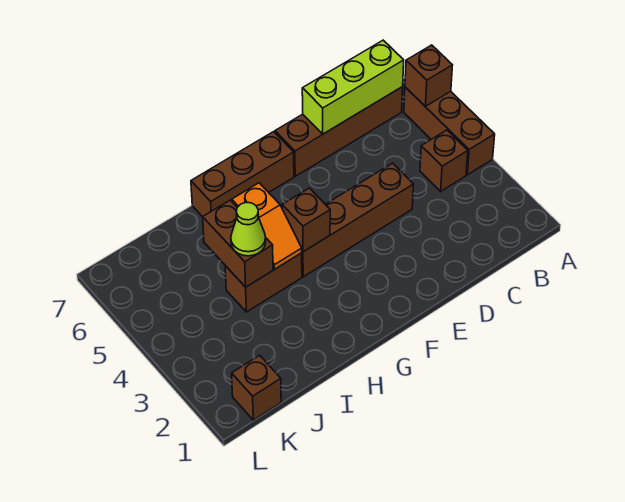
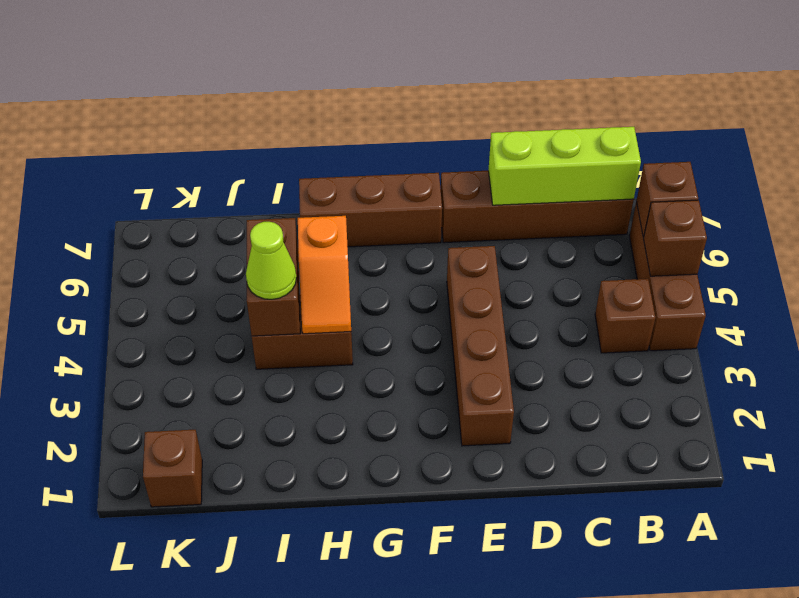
brown brick D4:G4 level 1 -> brown brick E2:E5 level 1
brown brick G4 level 2 -> brown brick A5 level 2

